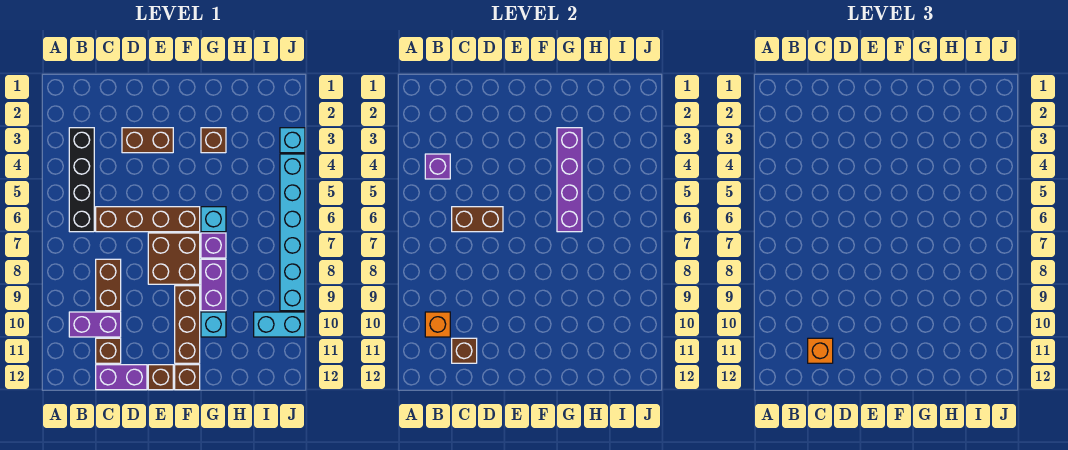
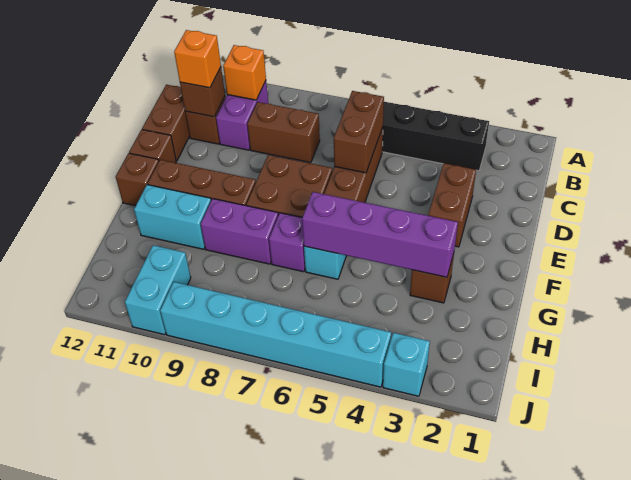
purple brick B4 level 2 -> none
purple brick C12:D12 level 1 -> brown brick C12:D12 level 1
cyan brick G10 level 1 -> cyan brick G10:G11 level 1

